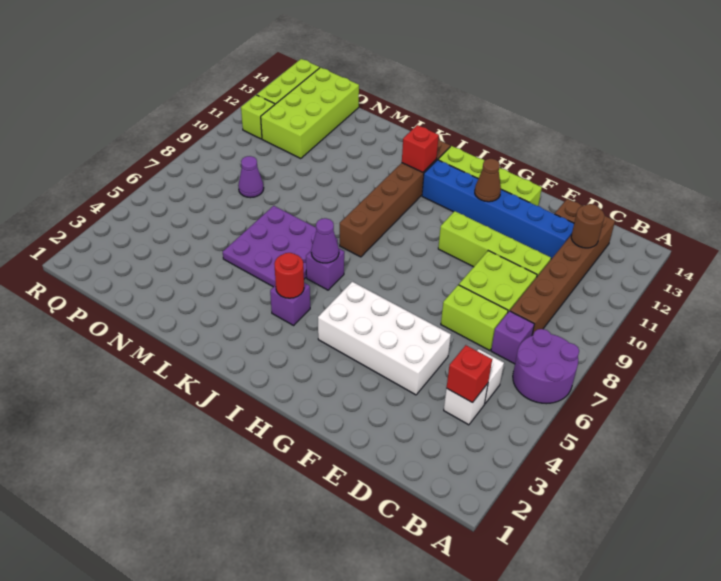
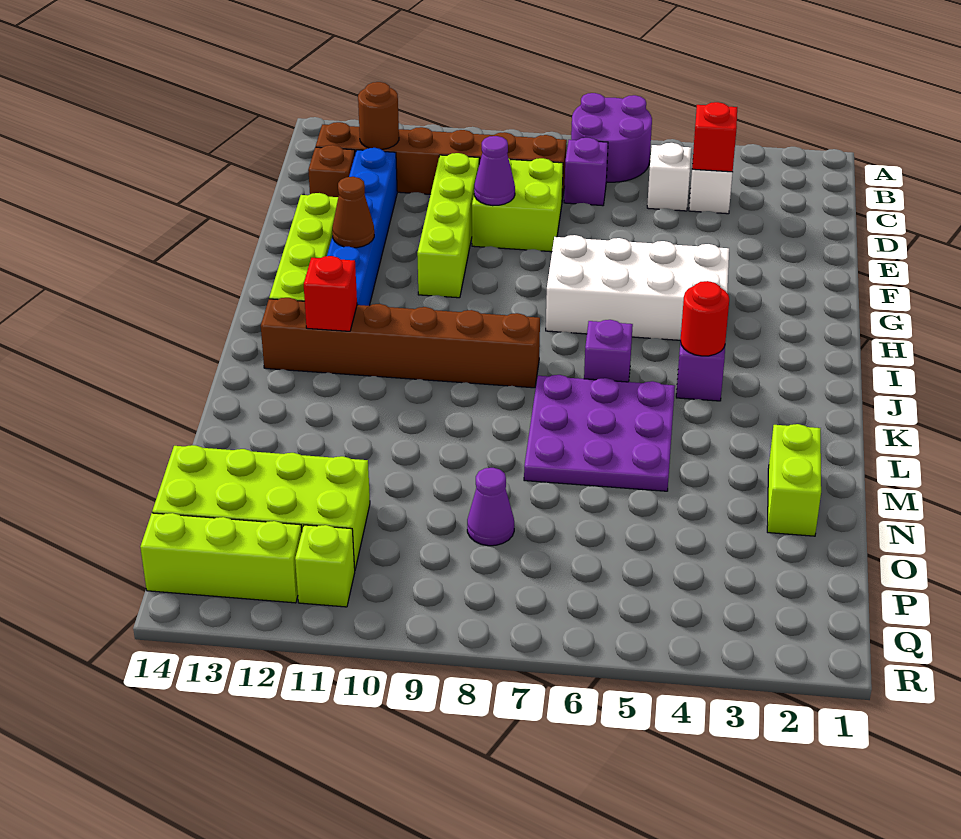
lime brick D7:E7 level 1 -> lime brick M2:N2 level 1
white brick E4:H5 level 1 -> white brick G4:H7 level 1
purple cone J6 level 2 -> purple cone E9 level 2

